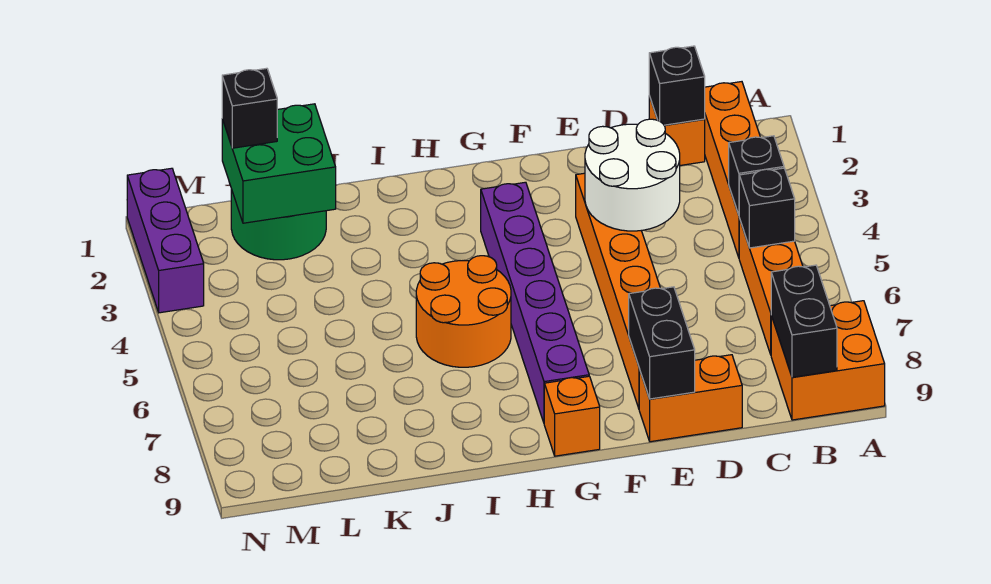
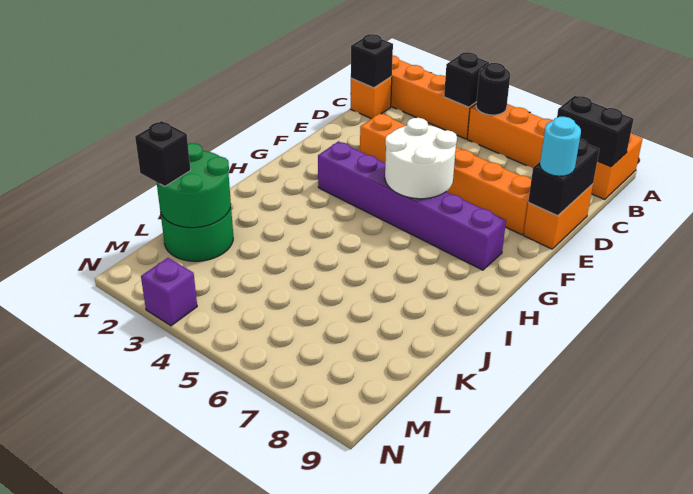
black brick B5 level 2 -> black round brick B5 level 2
white round brick D3:E4 level 2 -> white round brick F5:G6 level 2
black brick E8:E9 level 2 -> black brick D9:E9 level 2
none -> cyan round brick E9 level 3
orange brick G9 level 1 -> none
orange round brick H5:I6 level 1 -> none
green brick K1:L2 level 2 -> green round brick K1:L2 level 2
purple brick N1:N3 level 1 -> purple brick N3 level 1

